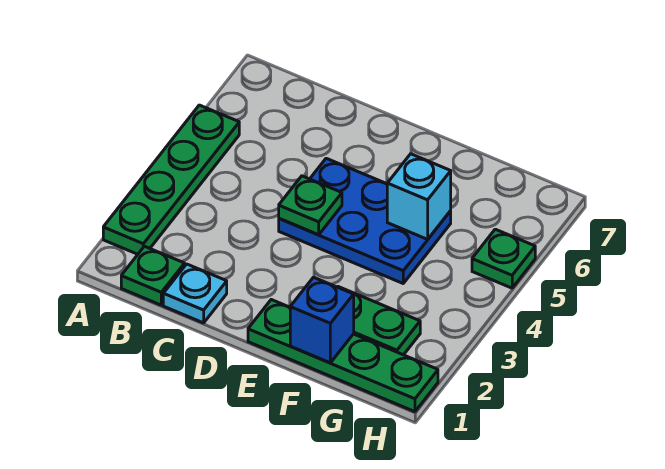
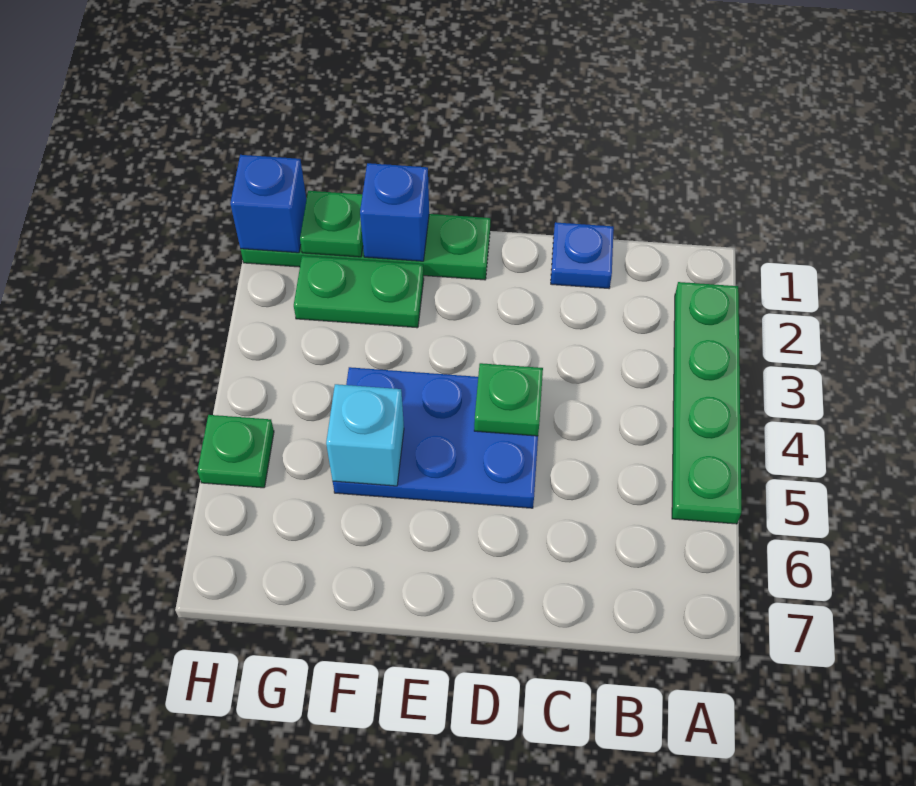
green plate B1 level 1 -> green plate G1 level 2
cyan plate C1 level 1 -> blue plate C1 level 1
none -> blue brick H1 level 2

